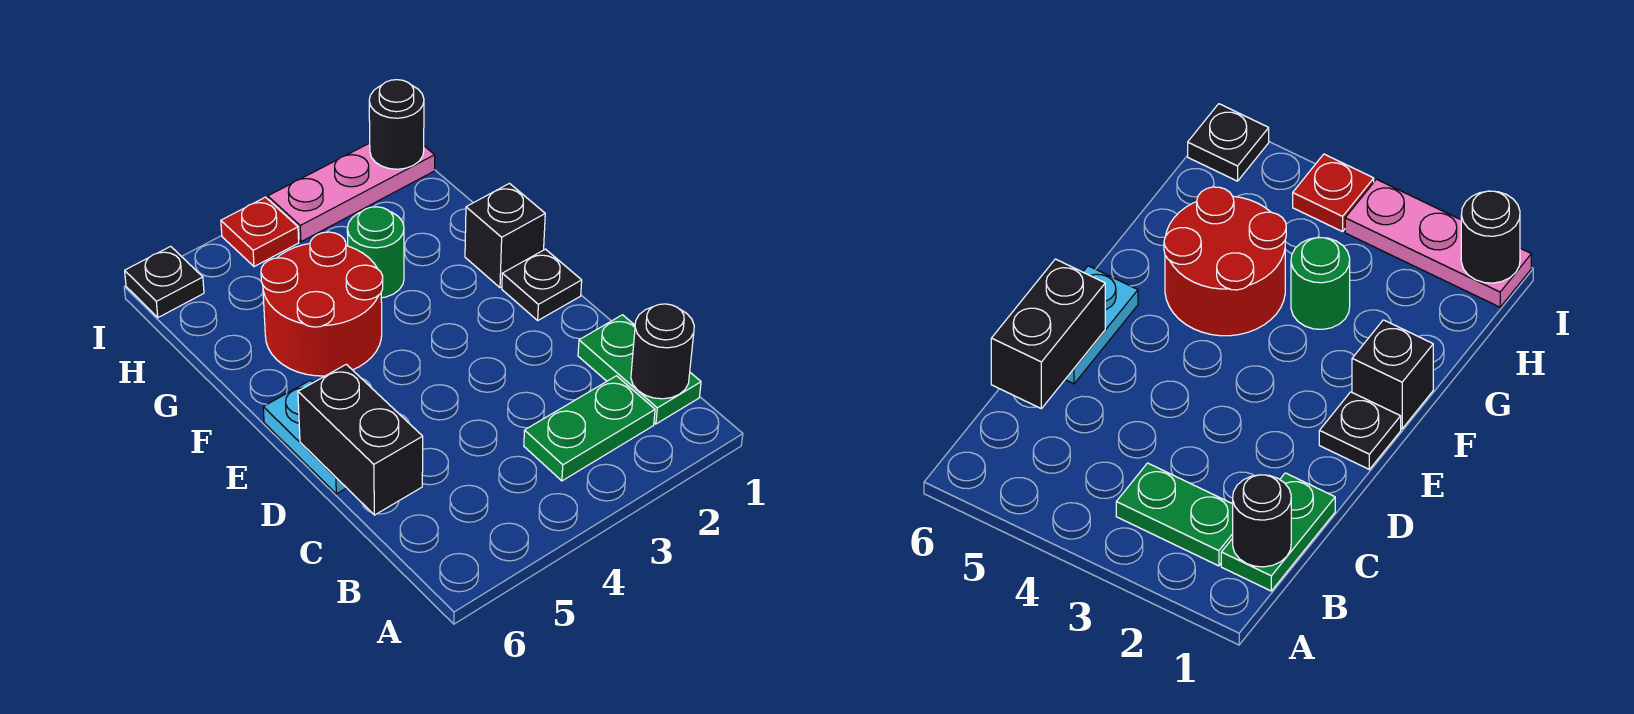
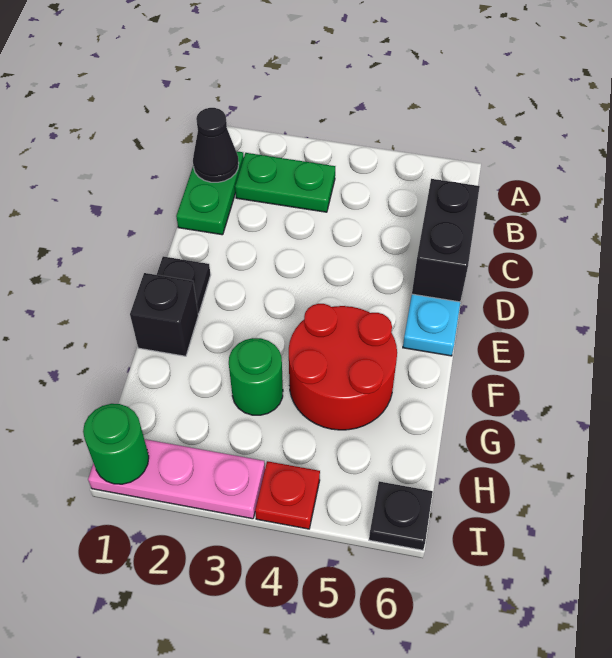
black round brick B1 level 2 -> black cone B1 level 2
black round brick I1 level 2 -> green round brick I1 level 2

